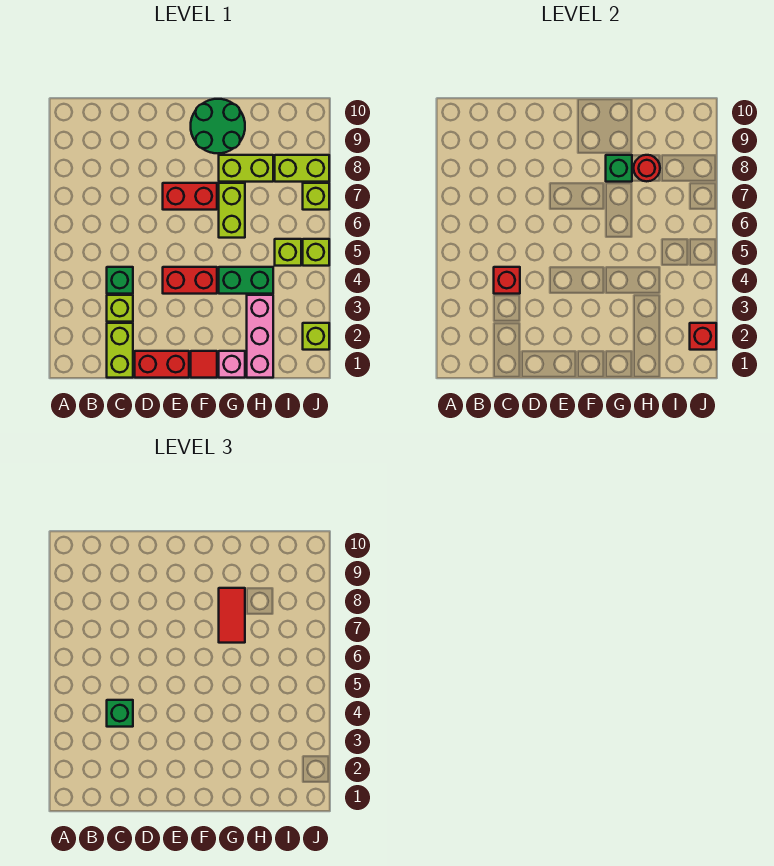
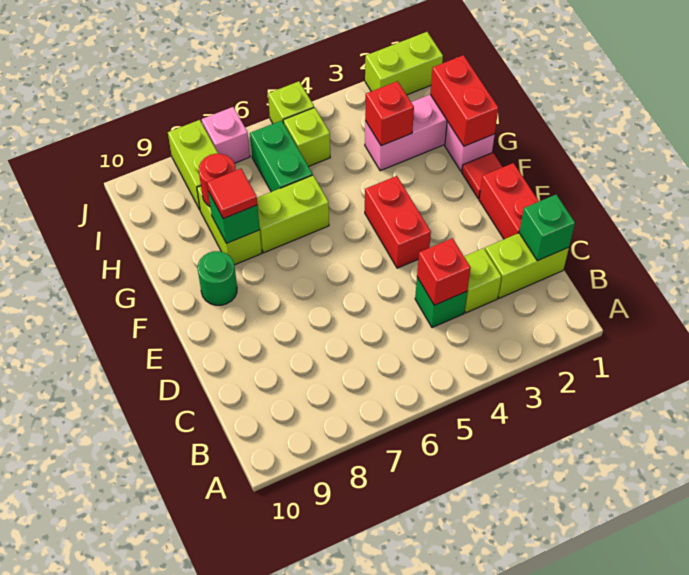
green brick C4 level 3 -> green brick C1 level 2
red brick E7:F7 level 1 -> red brick G1:H1 level 2
green round brick F9:G10 level 1 -> green round brick F9 level 1
green brick G4:H4 level 1 -> green brick H6:I6 level 1
red tile G7:G8 level 3 -> red tile G8 level 3
lime brick J2 level 1 -> lime brick J1:J2 level 1
red brick J2 level 2 -> red brick H3 level 2
lime brick J7 level 1 -> pink brick J7 level 1

